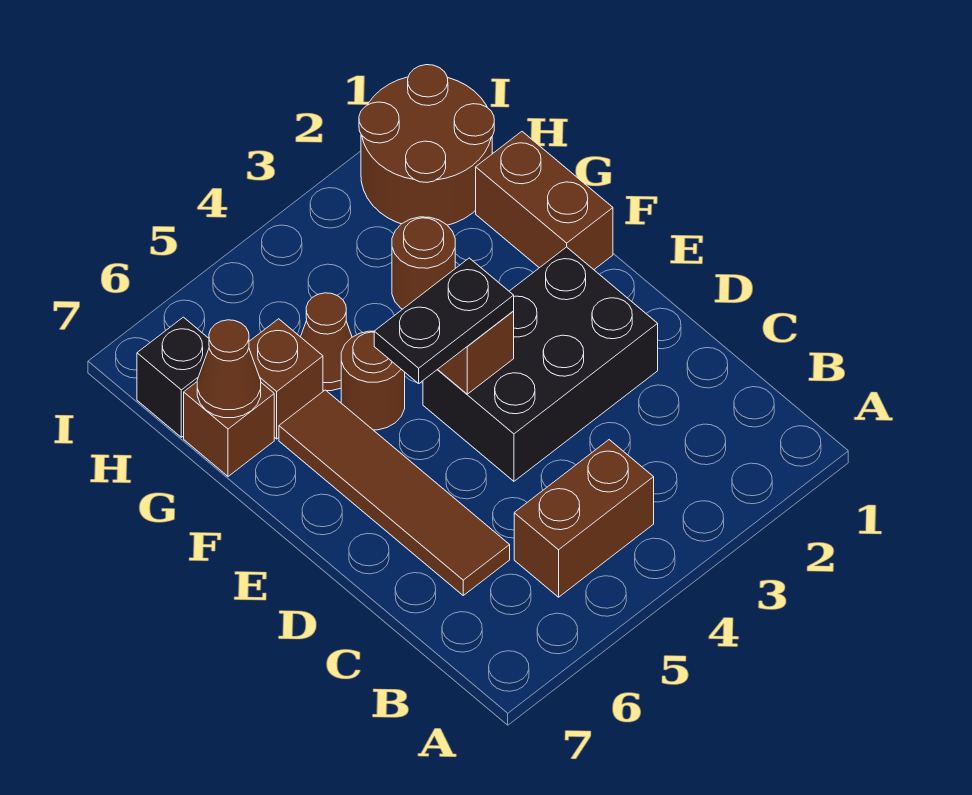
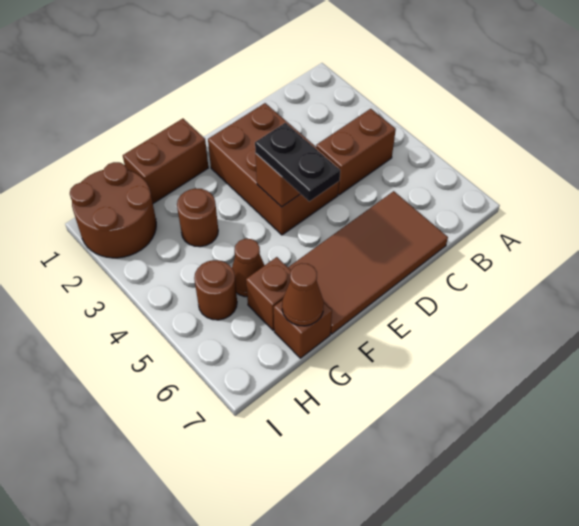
brown brick B4:B5 level 1 -> brown brick B4:C4 level 1
brown tile C6:F6 level 1 -> brown tile C6:F7 level 1
black brick D2:E4 level 1 -> brown brick D2:E4 level 1
brown round brick F5 level 1 -> brown round brick H5 level 1
black brick H7 level 1 -> none

